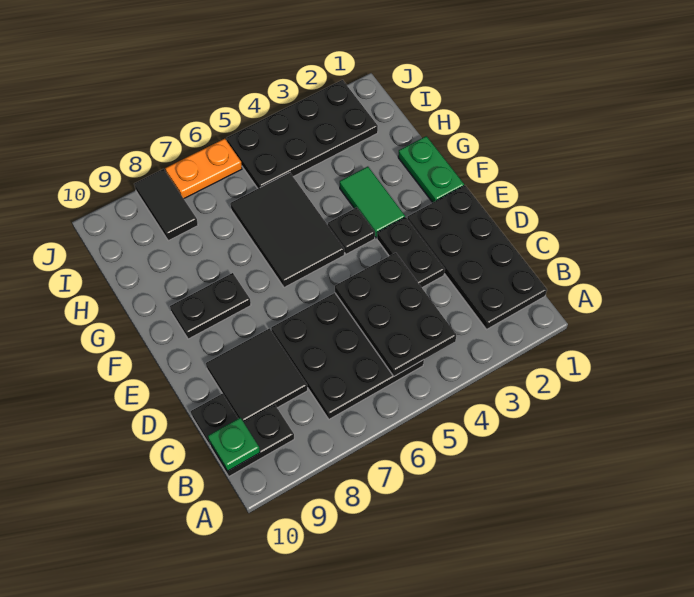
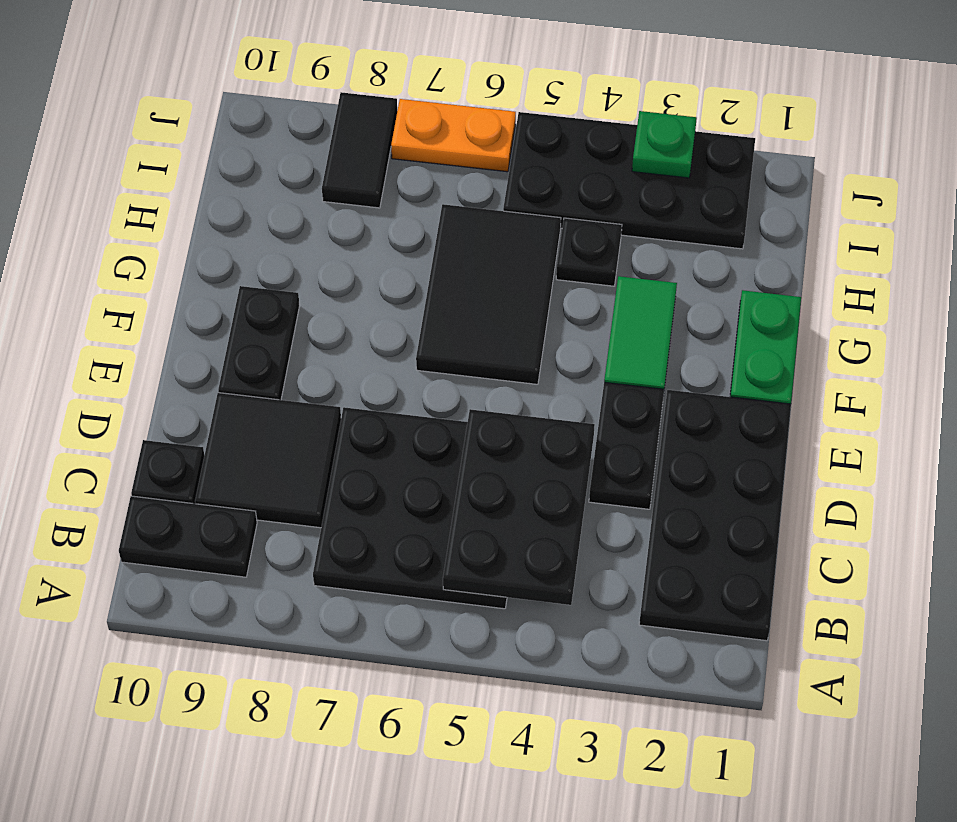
green plate B10 level 2 -> green plate J3 level 2
black plate F4 level 1 -> black plate H4 level 1
black plate F8:F9 level 1 -> black plate E9:F9 level 1

